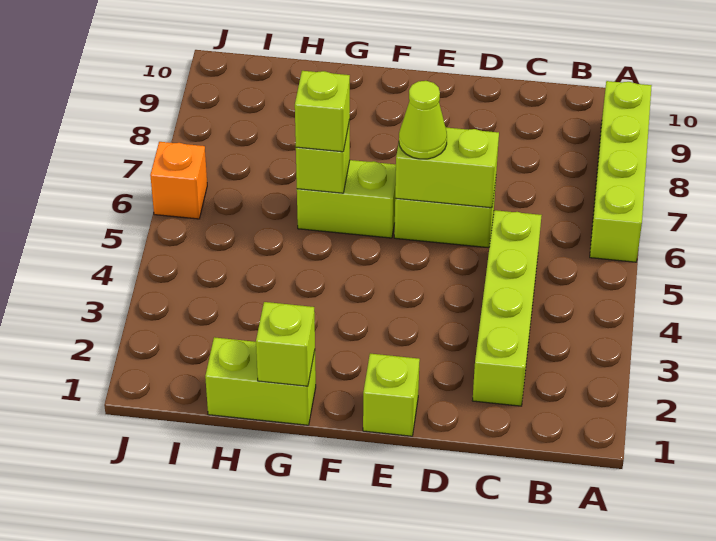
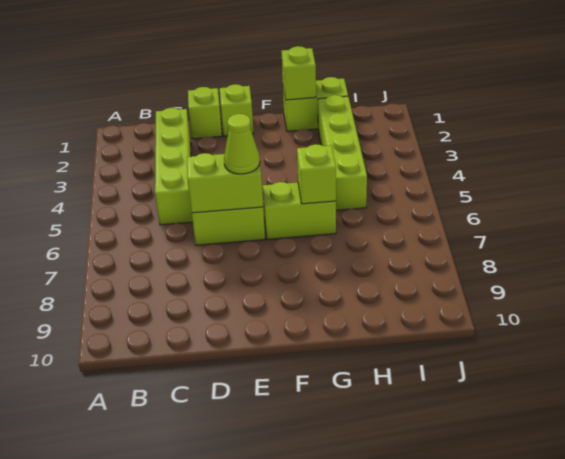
lime brick A6:A9 level 1 -> lime brick H2:H5 level 1
lime brick G6 level 3 -> lime brick D1 level 1
orange brick J6 level 1 -> none

